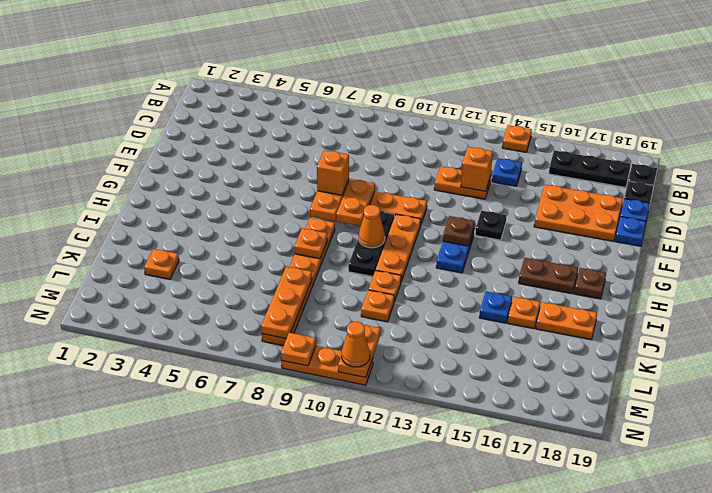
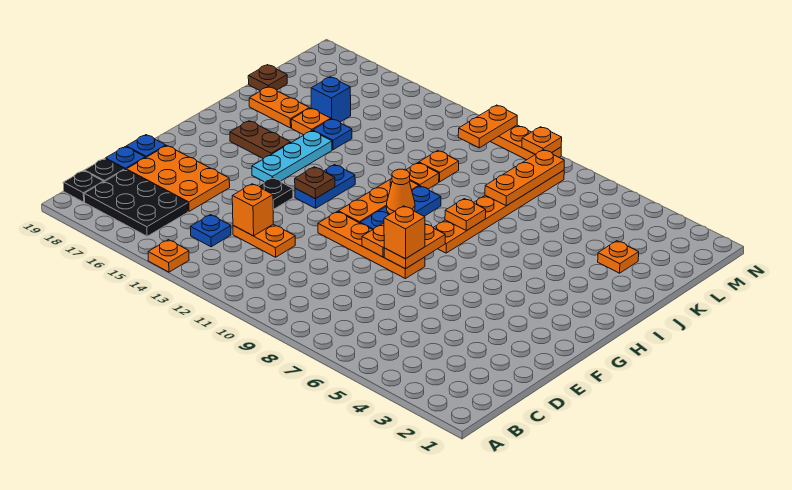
black plate B16:B18 level 1 -> black plate B16:C18 level 1
black plate G10:I10 level 1 -> blue plate G10:I10 level 1
none -> cyan plate G15:I15 level 1
brown plate H18 level 1 -> brown plate K19 level 1
none -> blue brick K16 level 1
orange cone N11 level 3 -> none

